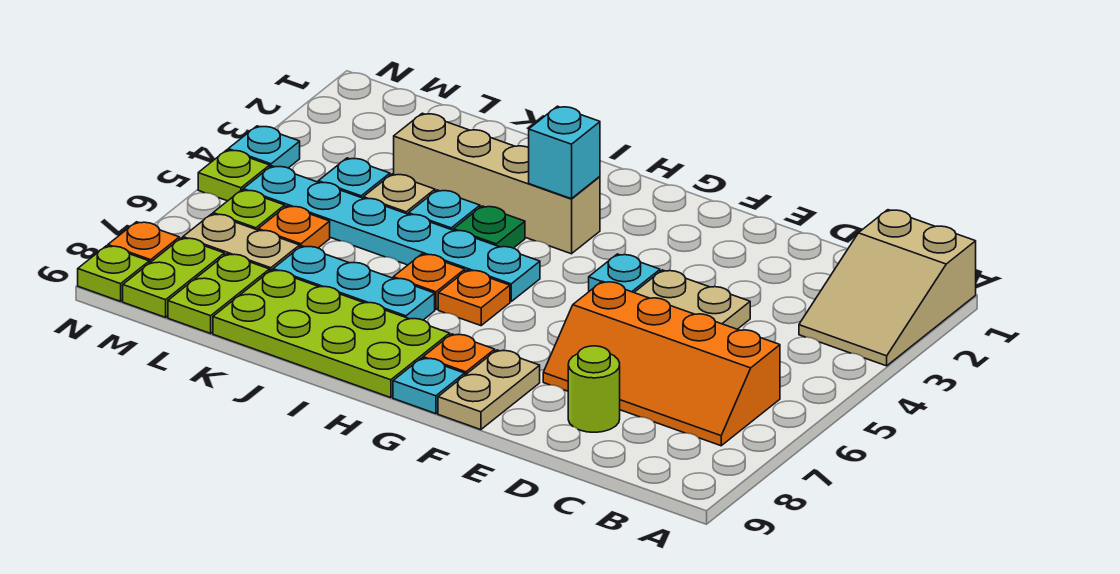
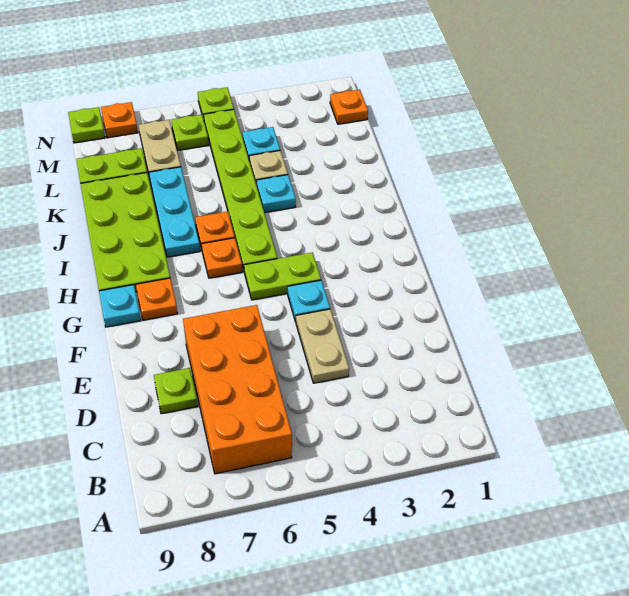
tan slope A1:B3 level 1 top 1 -> none
orange slope B6:E7 level 1 top 6 -> orange brick B6:E7 level 1
lime round brick D8 level 1 -> lime plate D8 level 1
tan plate F8:F9 level 1 -> none
tan brick H3:K3 level 1 -> none
cyan brick H3 level 2 -> none
cyan plate H5:M5 level 1 -> lime plate H5:M5 level 1
green plate I4 level 1 -> none
orange plate L6 level 1 -> orange plate M1 level 1
lime plate M8:M9 level 1 -> lime plate G4:G5 level 1
cyan plate N4 level 1 -> none

